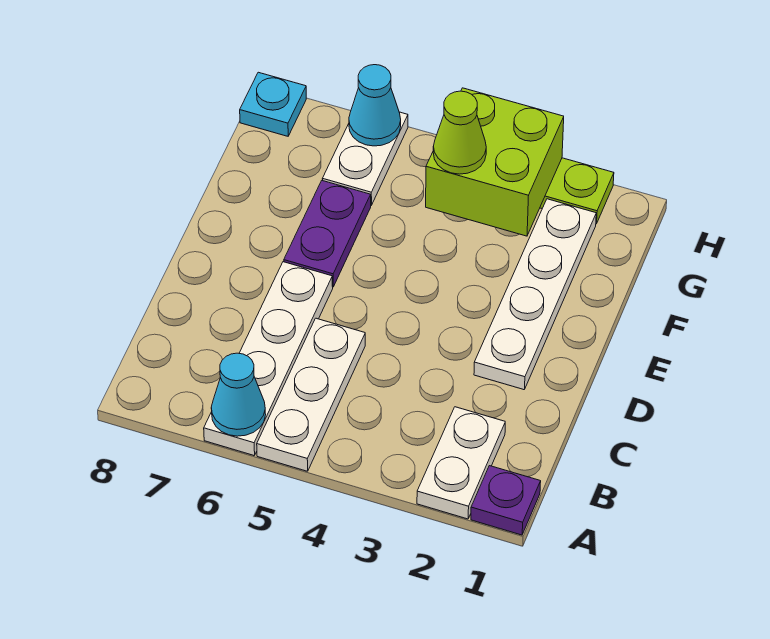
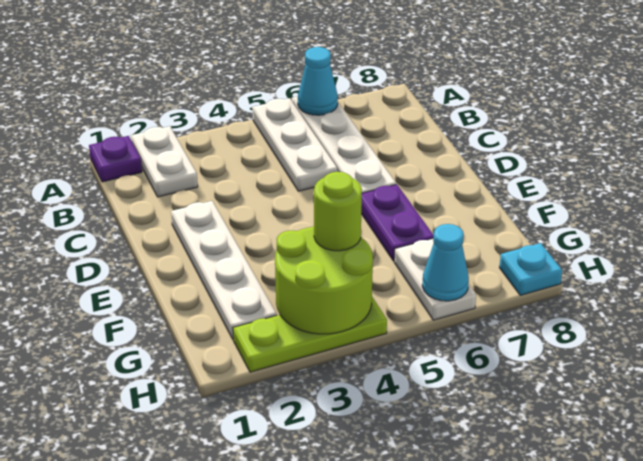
lime brick G3:H4 level 2 -> lime round brick G3:H4 level 2
lime cone G4 level 3 -> lime round brick G4 level 3

